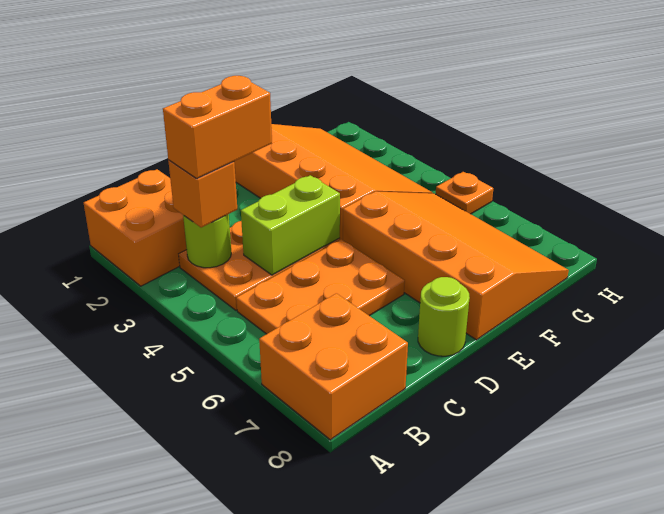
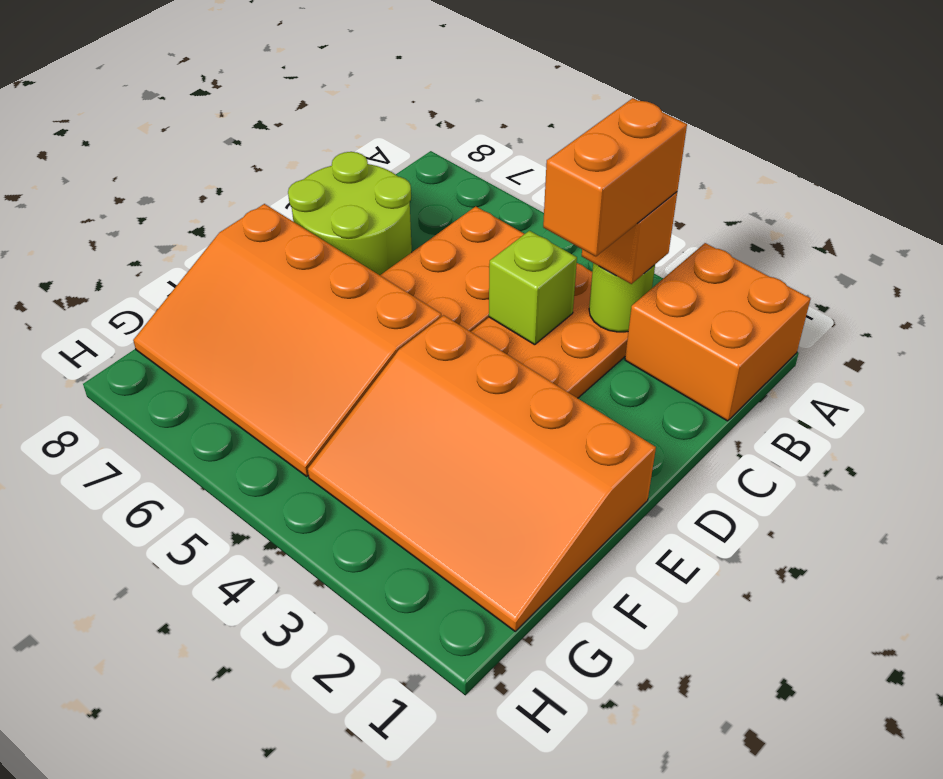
orange brick A7:B8 level 1 -> none
lime brick C4:D4 level 2 -> lime brick C4 level 2
lime round brick D8 level 1 -> lime round brick C7:D8 level 1
orange plate H5 level 1 -> none

